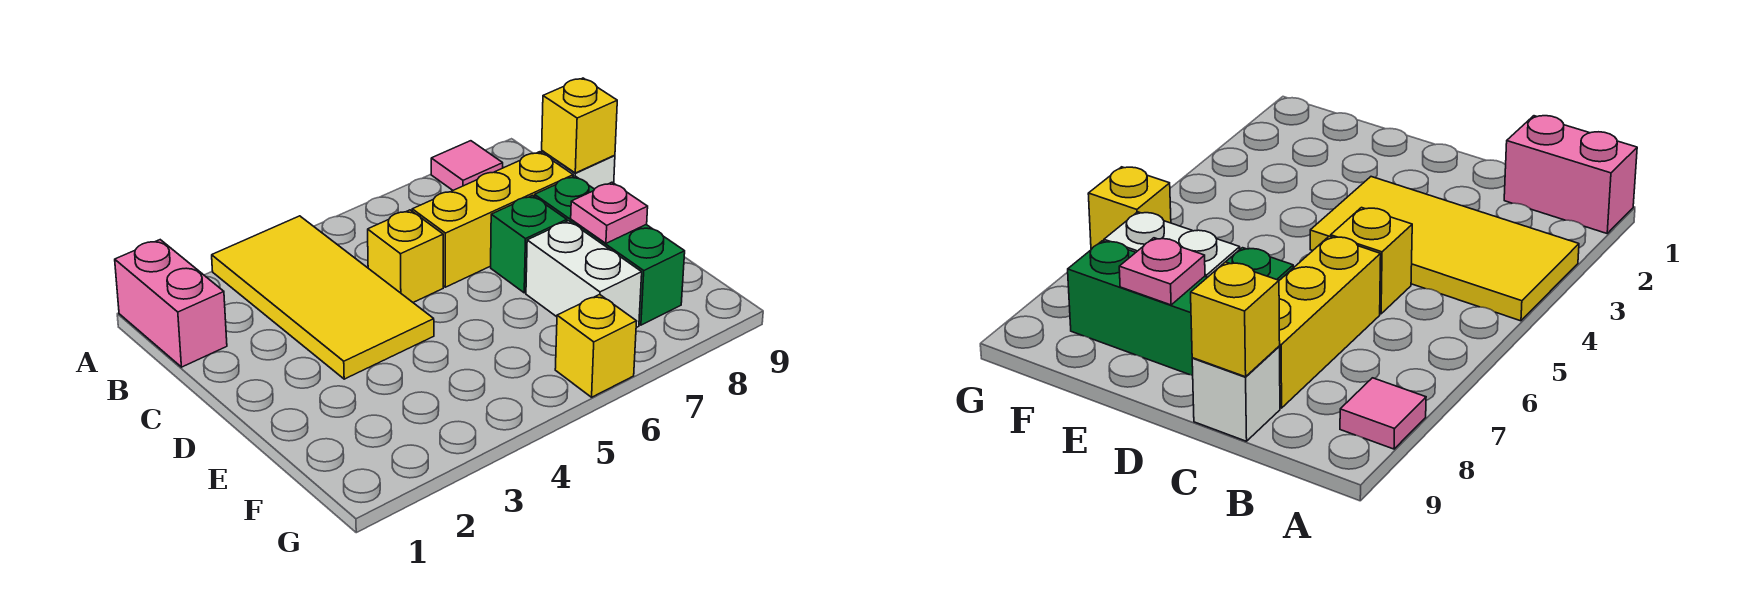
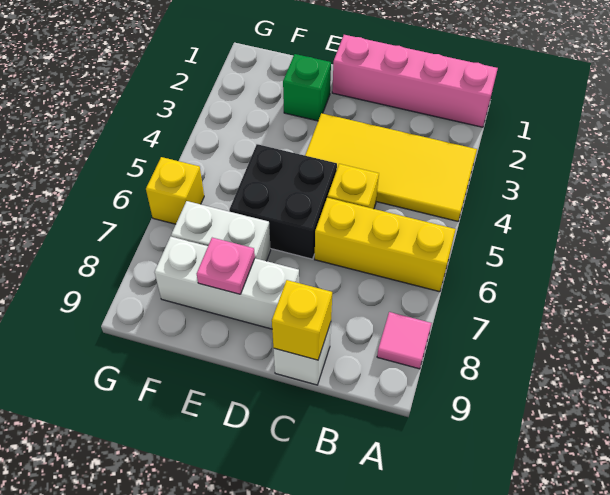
pink brick A1:B1 level 1 -> pink brick A1:D1 level 1
yellow brick C6:C8 level 1 -> yellow brick A6:C6 level 1
none -> black brick D5:E6 level 1
green brick D7 level 1 -> green brick E2 level 1
green brick D8:F8 level 1 -> white brick D8:F8 level 1

